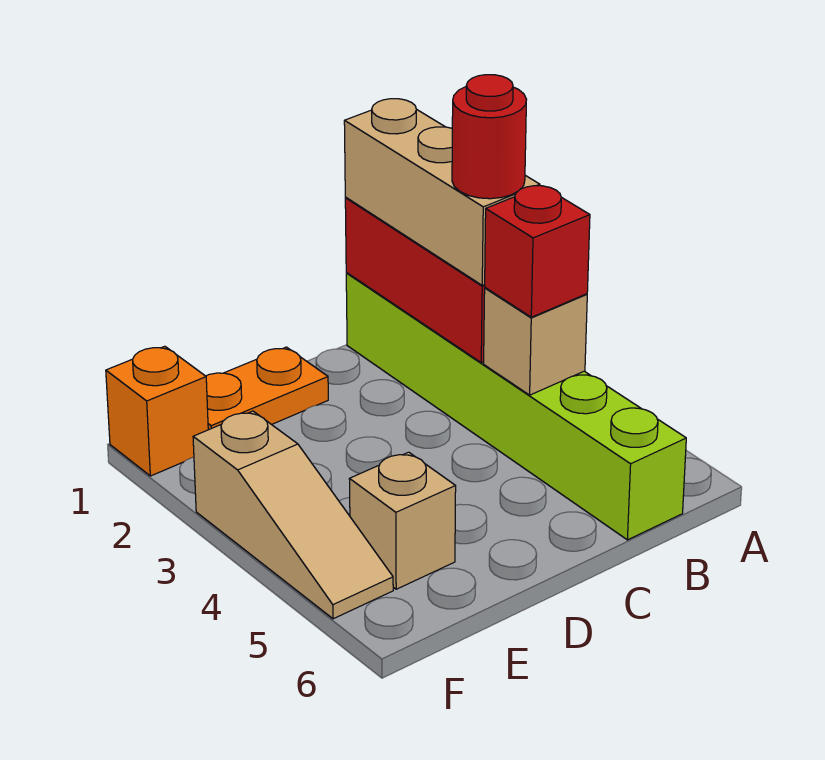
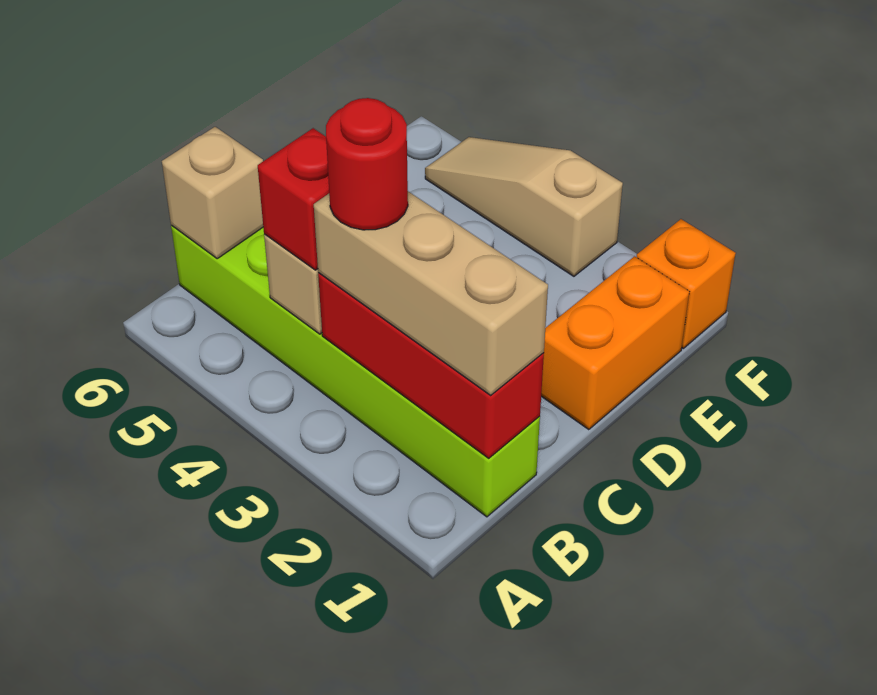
orange plate D1:E1 level 1 -> orange brick D1:E1 level 1
tan brick E5 level 1 -> tan brick B6 level 2

